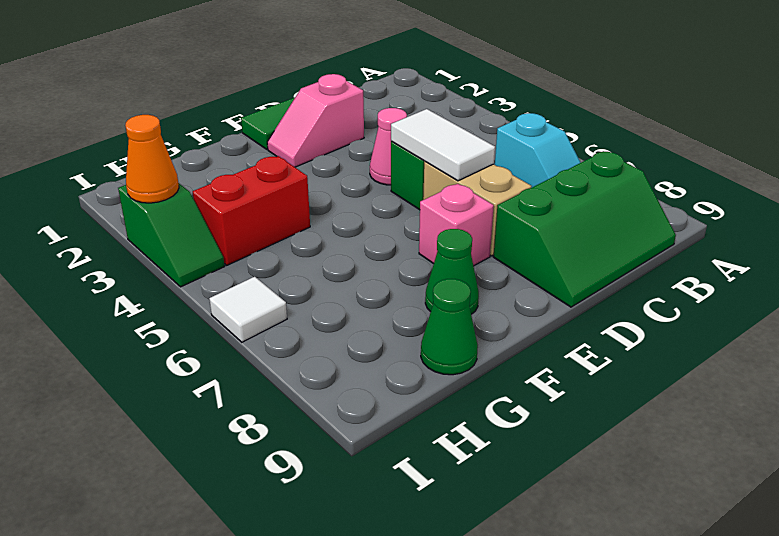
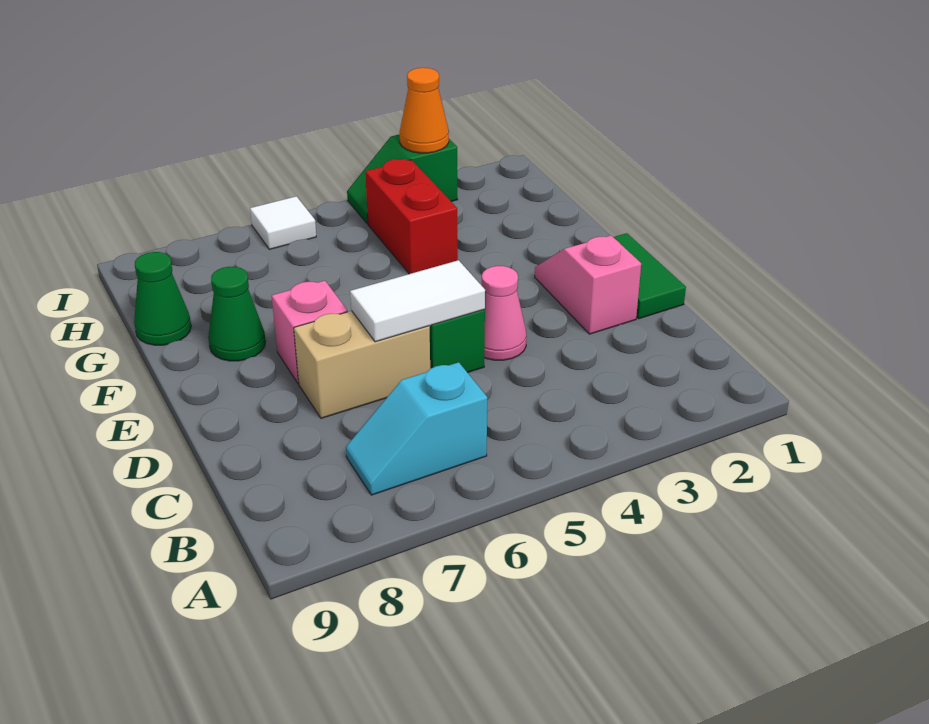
green slope B8:D9 level 1 top 8 -> none

